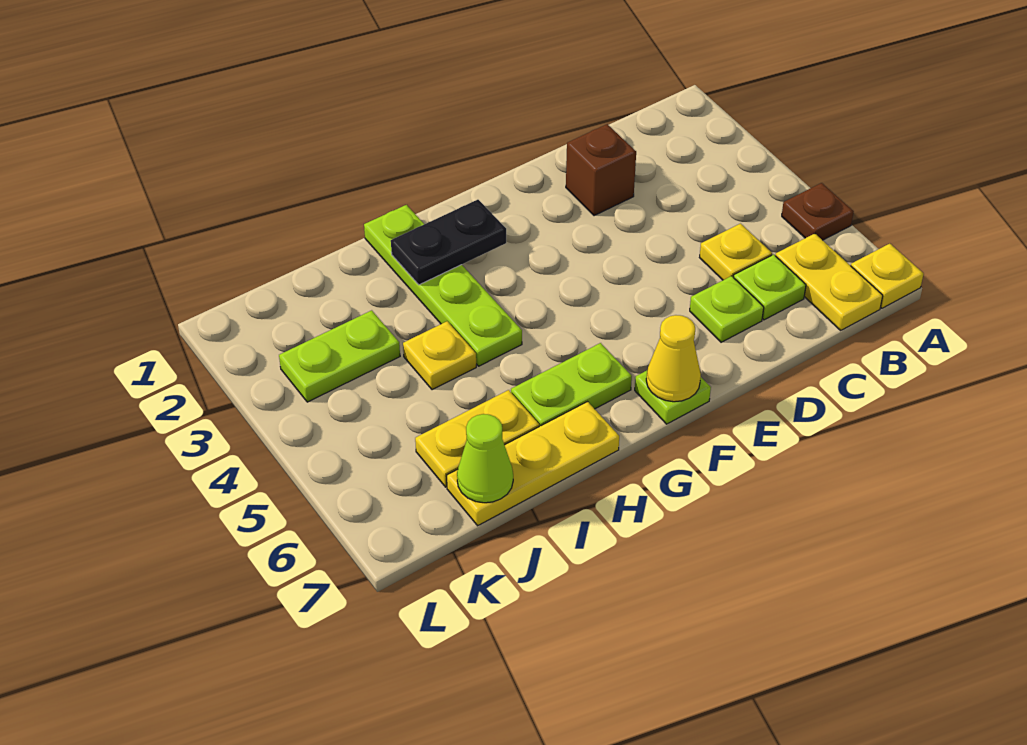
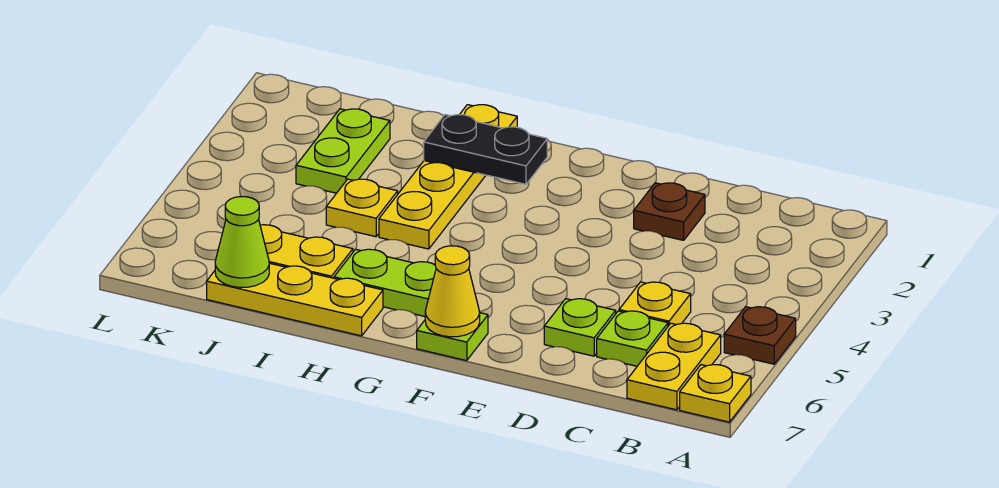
brown brick D2 level 1 -> brown plate D2 level 1
lime plate H1:H4 level 1 -> yellow plate H1:H4 level 1
lime plate J3:K3 level 1 -> lime plate J2:J3 level 1

